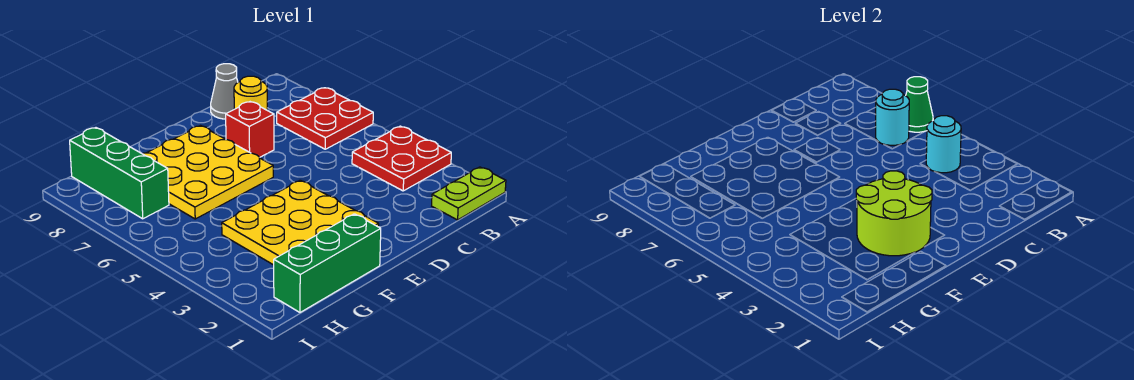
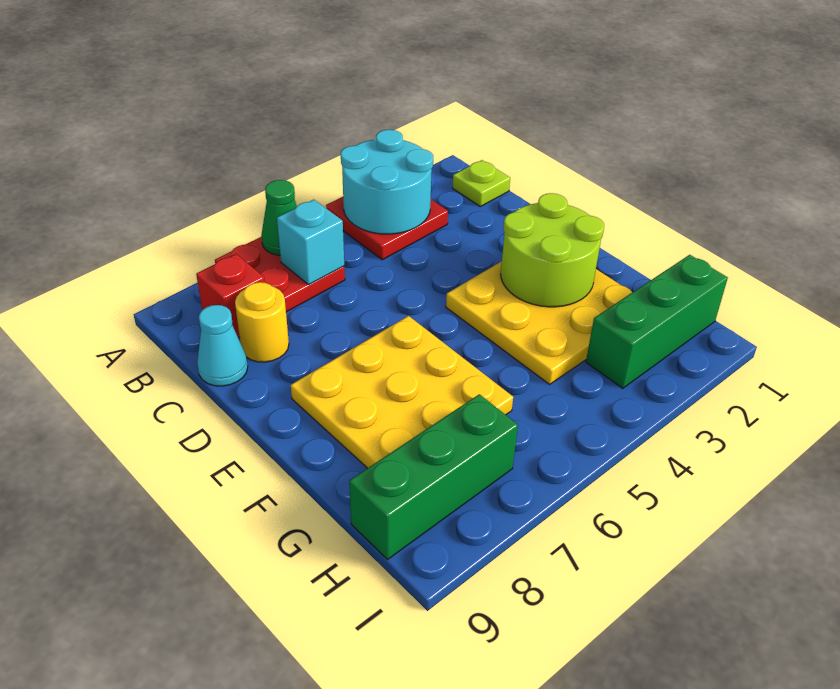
lime plate A1:B1 level 1 -> lime plate B1 level 1
cyan round brick B4 level 2 -> cyan round brick A3:B4 level 2
cyan round brick B6 level 2 -> cyan brick B6 level 2
grey cone C9 level 1 -> cyan cone C9 level 1
red brick D7 level 1 -> red brick B8 level 1
green brick F1:H1 level 1 -> green brick H1:H3 level 1

